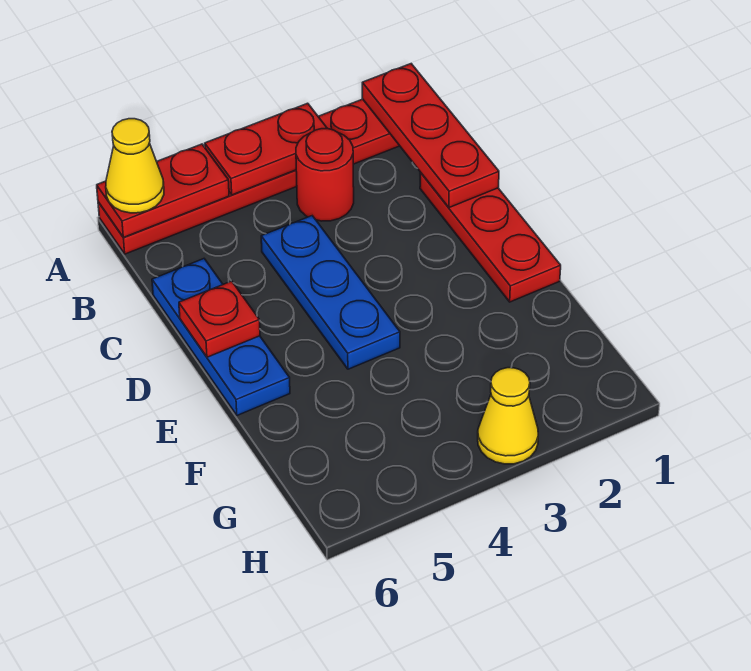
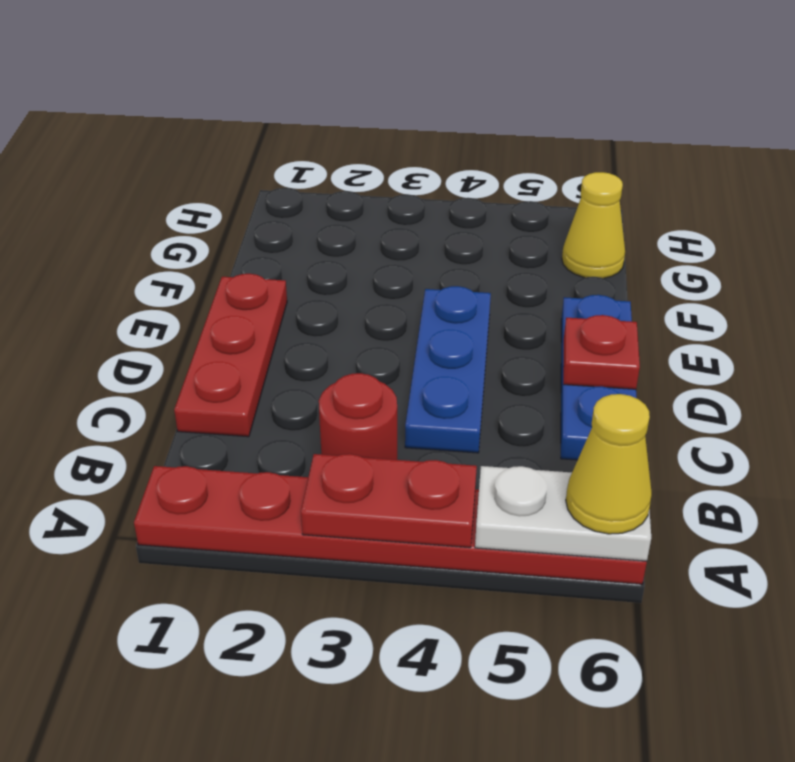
red plate A1:C1 level 2 -> none
red plate A5:A6 level 2 -> white plate A5:A6 level 2
yellow cone H3 level 1 -> yellow cone G6 level 1

